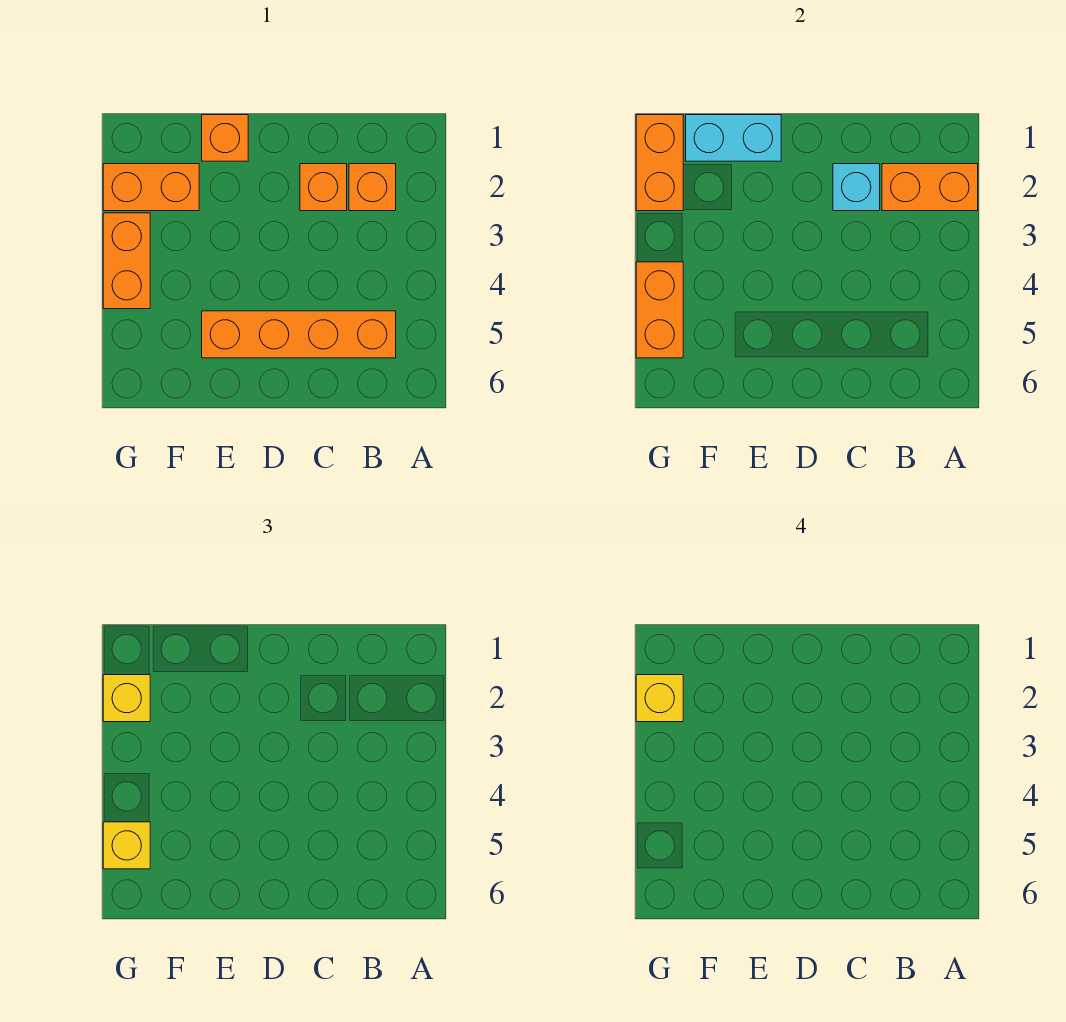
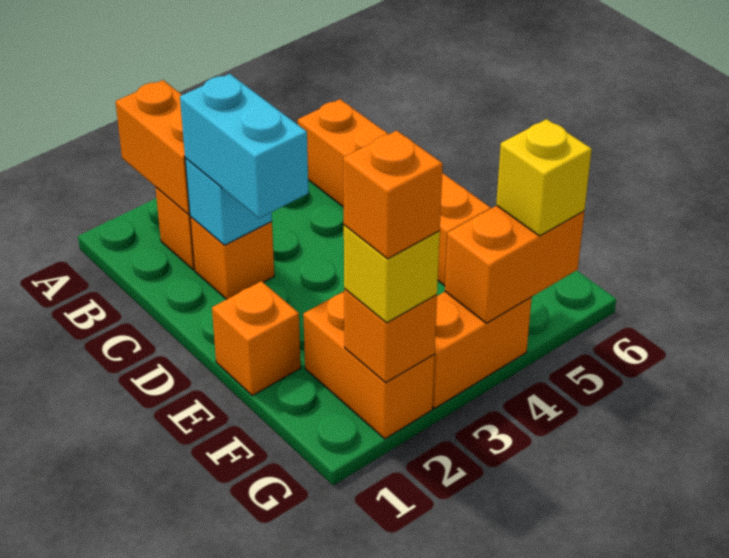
cyan brick E1:F1 level 2 -> cyan brick C2:D2 level 3
orange brick G1:G2 level 2 -> orange brick G2 level 2
yellow brick G2 level 4 -> orange brick G2 level 4

